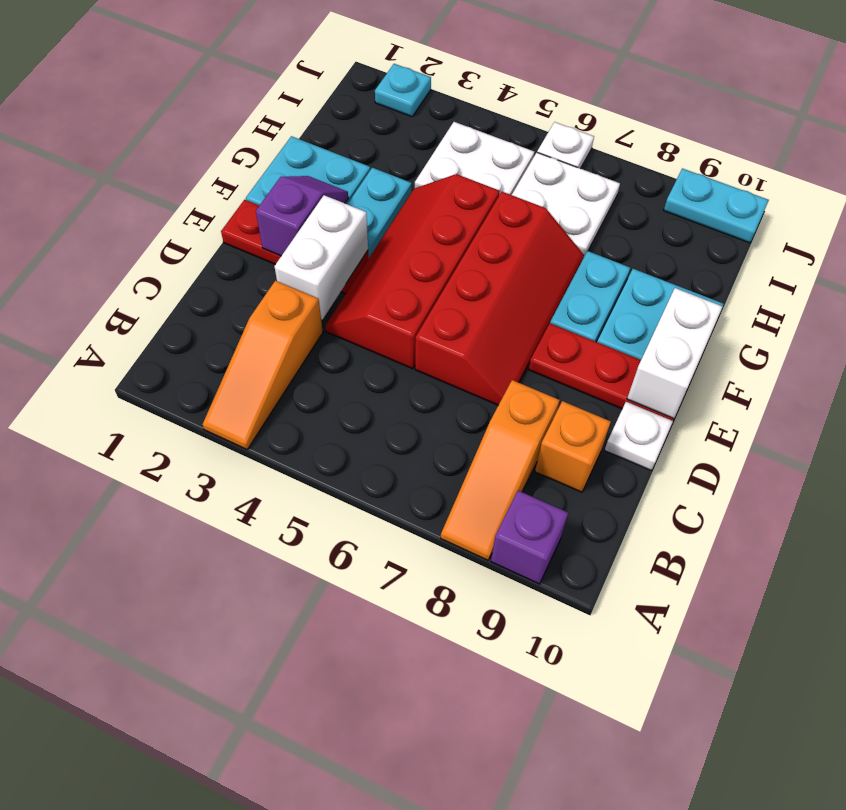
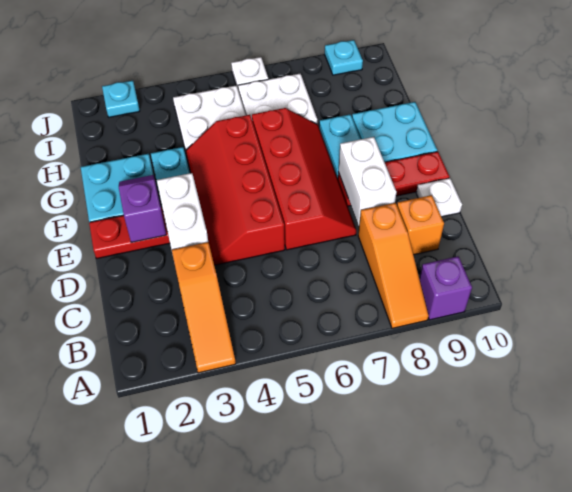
white brick E10:F10 level 2 -> white brick D8:E8 level 2
cyan plate J9:J10 level 1 -> cyan plate J9 level 1

